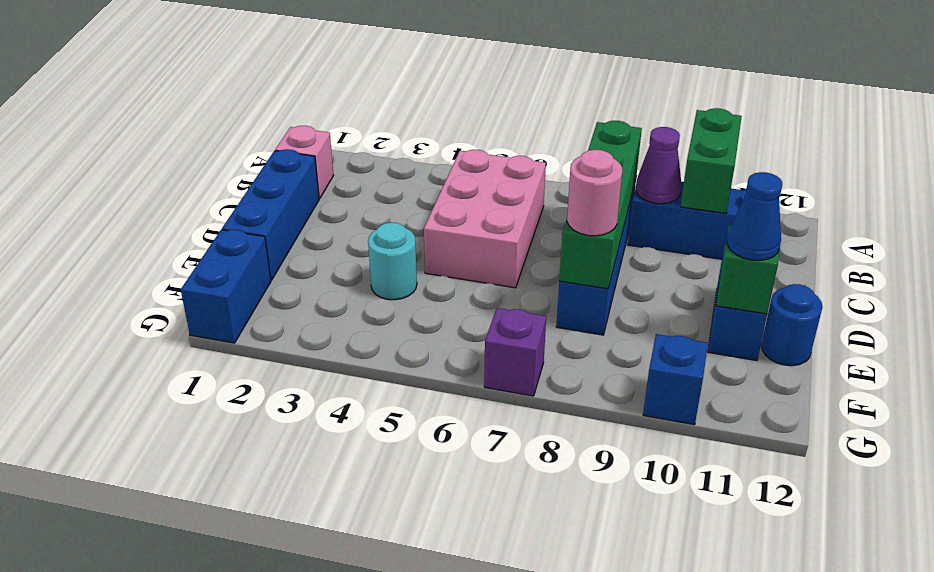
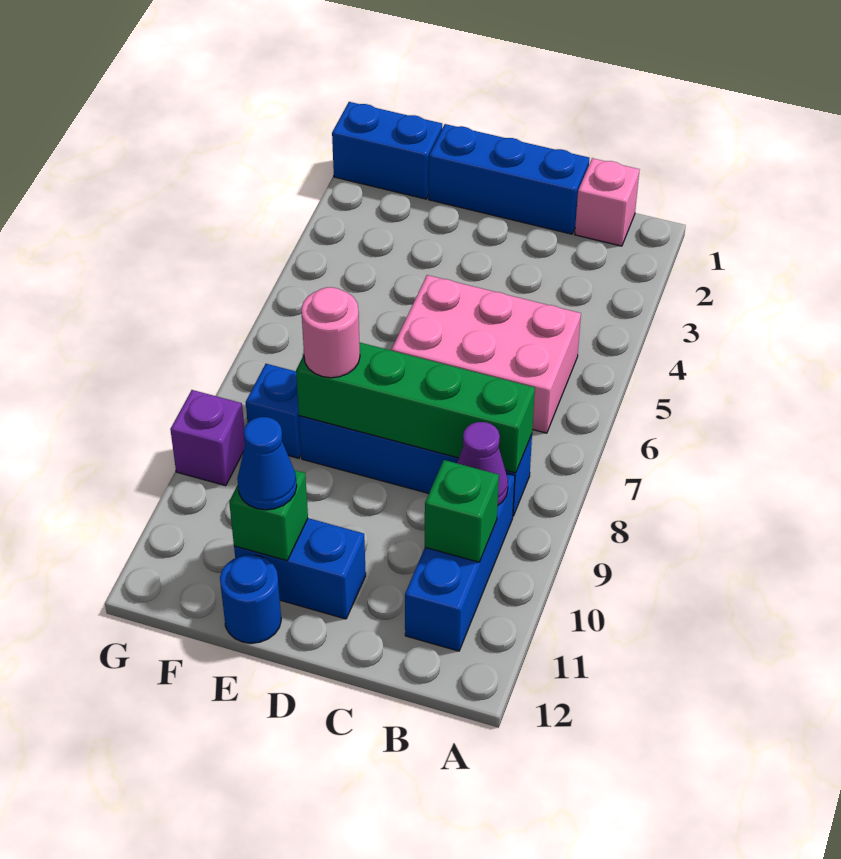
green brick A10:B10 level 2 -> green brick B10 level 2
cyan round brick E4 level 1 -> none
purple brick G7 level 1 -> purple brick G9 level 1
blue brick G10 level 1 -> blue brick F8 level 1

